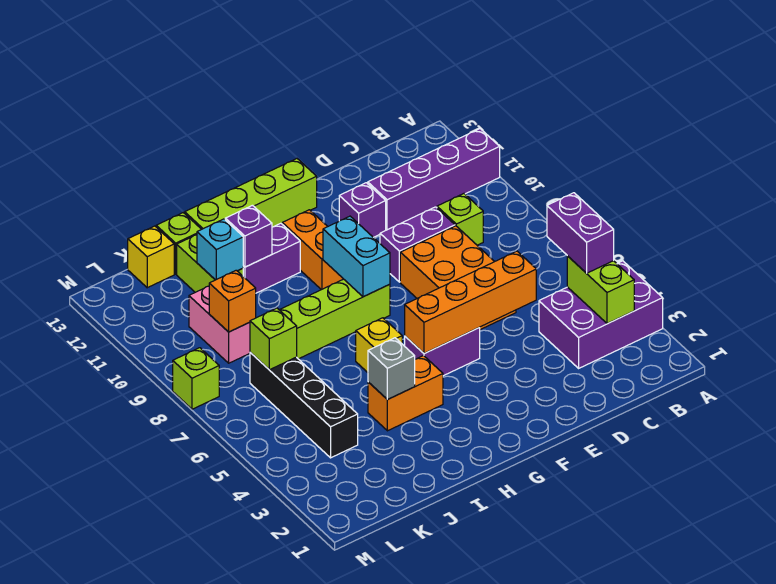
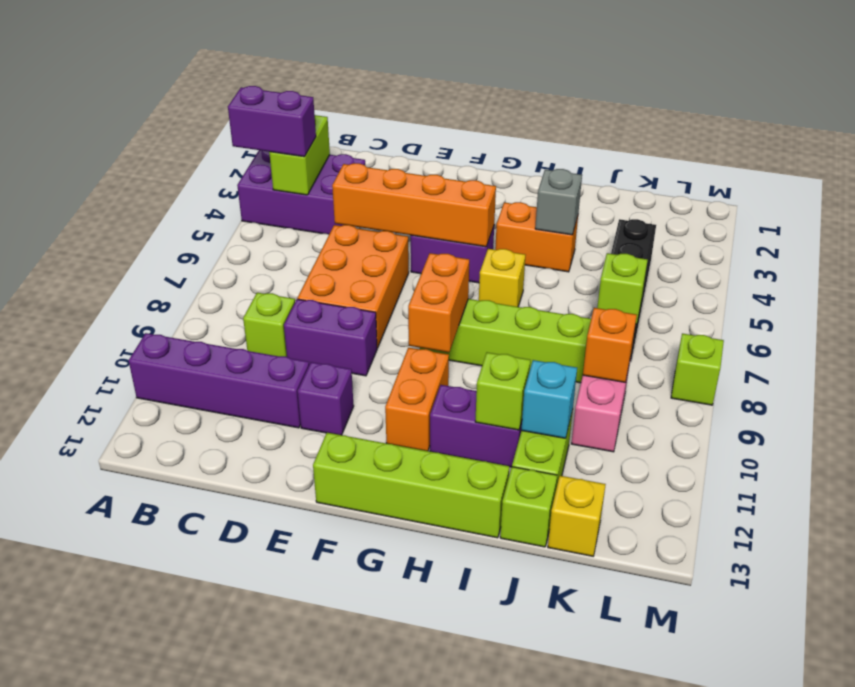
purple brick B4:B5 level 3 -> purple brick A4:B4 level 3
cyan brick G8:G9 level 2 -> orange brick G8:G9 level 2
purple brick I11 level 2 -> lime brick I11 level 2

